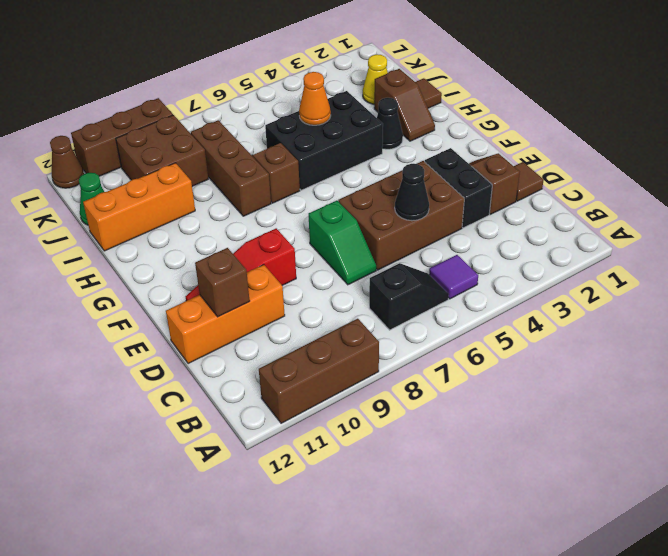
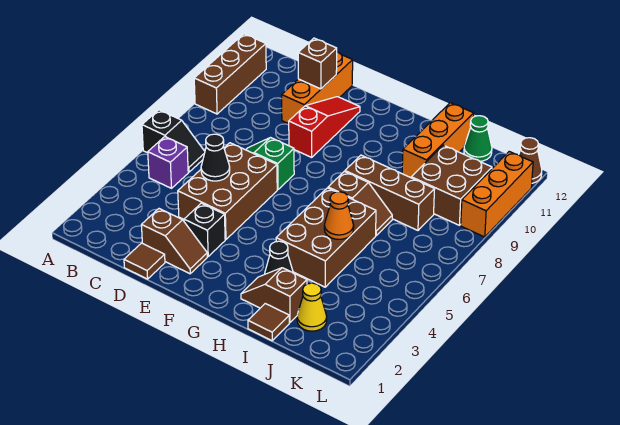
purple tile B5 level 1 -> purple brick B5 level 1
black slope B6:B7 level 1 top 7 -> black slope A6:B6 level 1 top A
black brick D3:E3 level 1 -> black brick E3 level 1
black brick H4:I6 level 1 -> brown brick H4:I6 level 1
brown brick L9:L11 level 1 -> orange brick L9:L11 level 1

